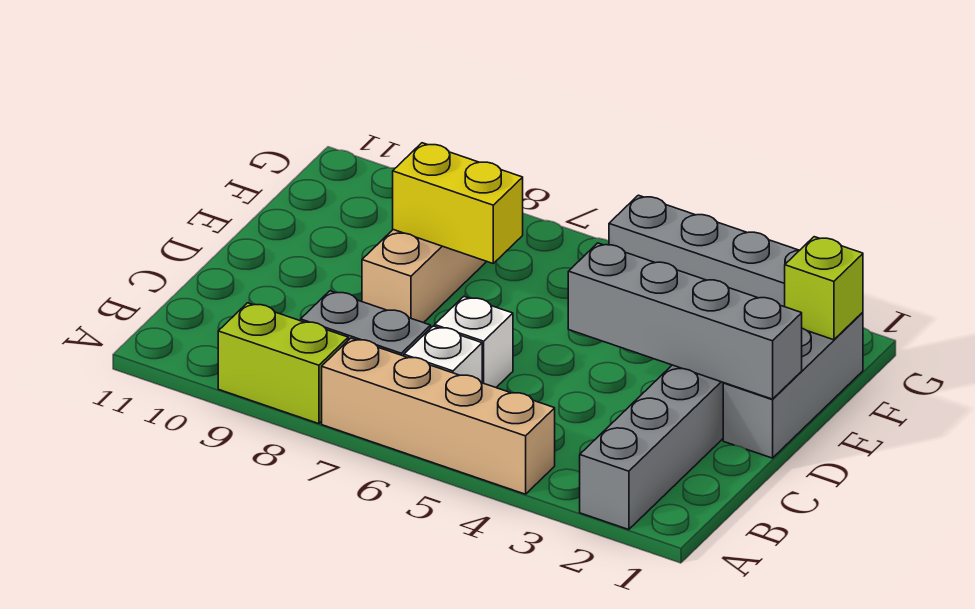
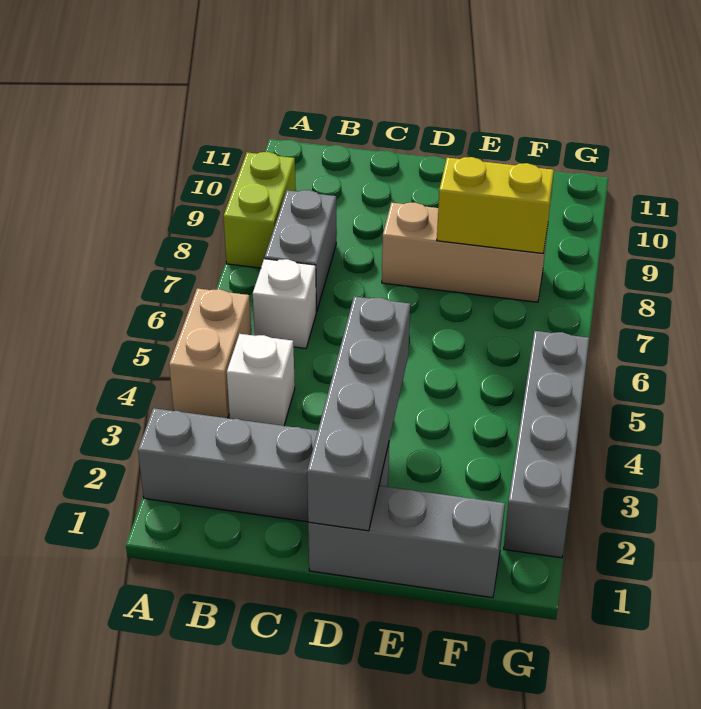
tan brick A4:A7 level 1 -> tan brick A4:A5 level 1
white brick C6 level 1 -> white brick B4 level 1
yellow brick E7:E8 level 2 -> yellow brick E8:F8 level 2
lime brick F1 level 2 -> none

